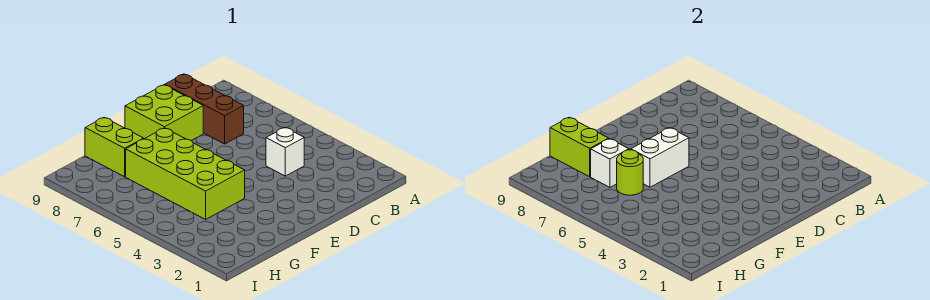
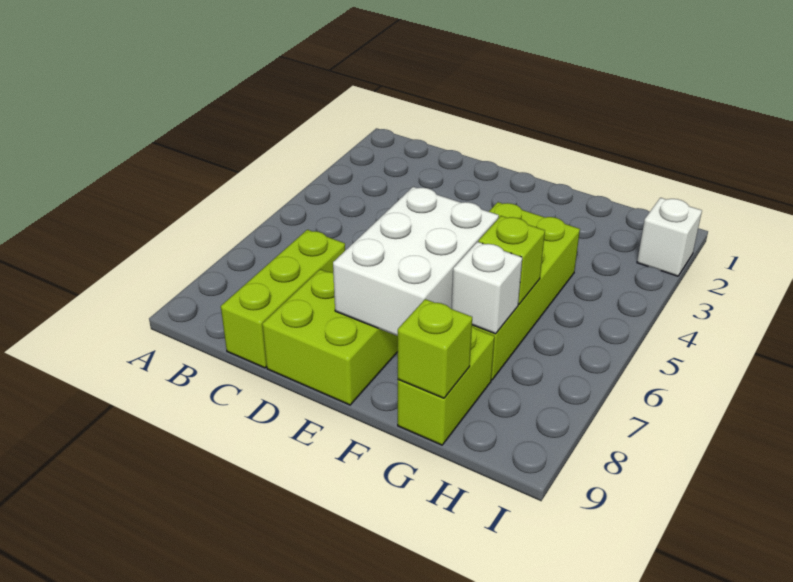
white brick C4 level 1 -> white brick I2 level 1
brown brick C7:C9 level 1 -> lime brick C7:C9 level 1
white brick E6:F6 level 2 -> white brick E6:F8 level 2
lime round brick G6 level 2 -> lime brick G6 level 2
lime brick G8:G9 level 2 -> lime brick G9 level 2

